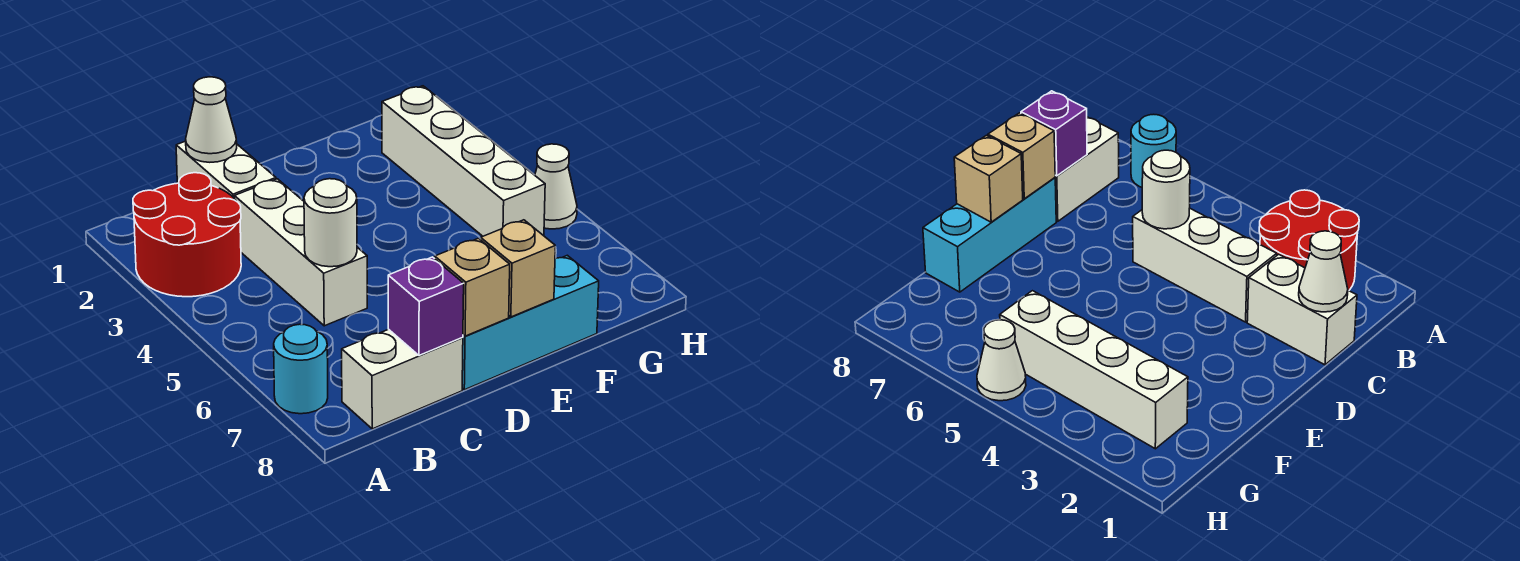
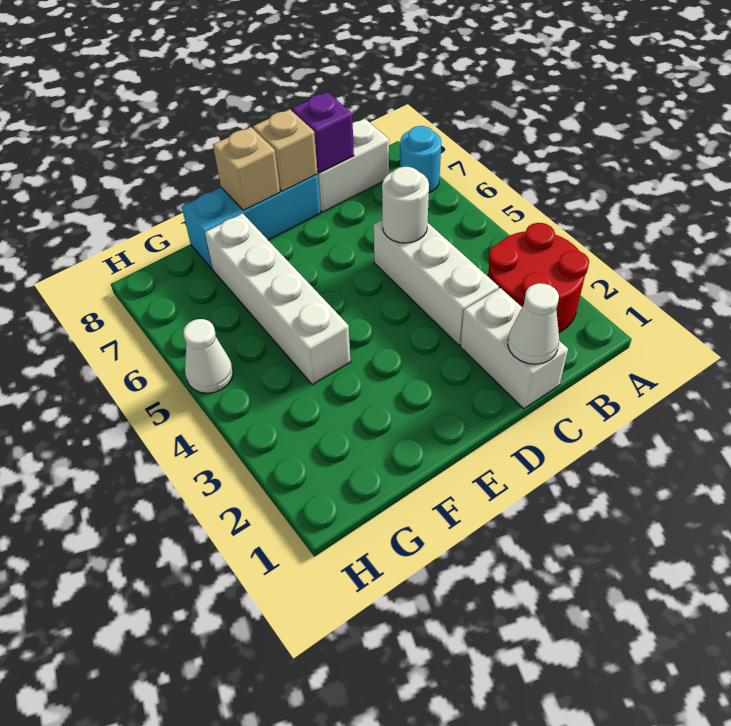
white brick G2:G5 level 1 -> white brick F4:F7 level 1

